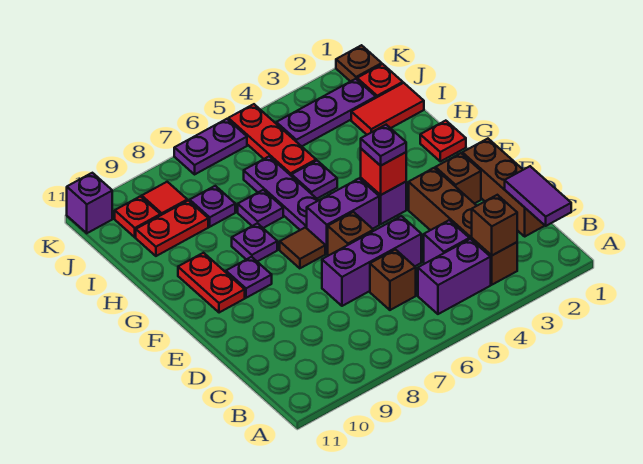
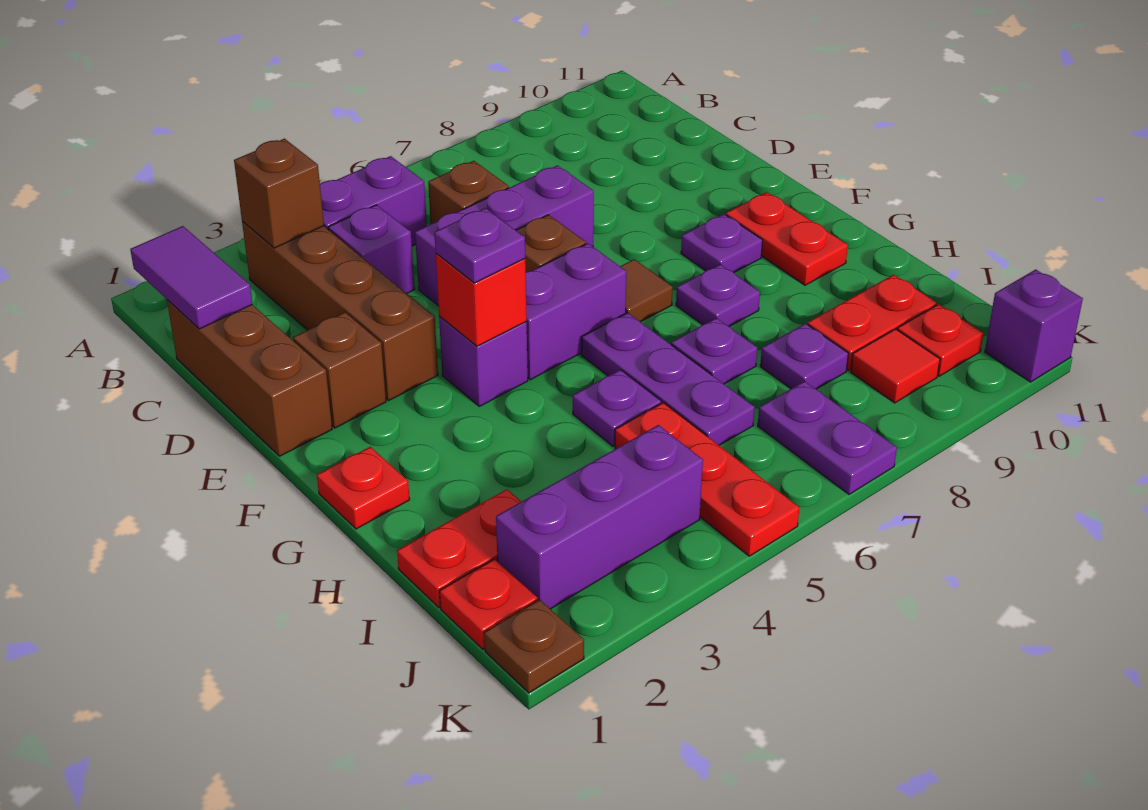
red tile I1:I2 level 1 -> red plate I1:I2 level 1
purple plate J2:J4 level 1 -> purple brick J2:J4 level 1
purple plate K6:K7 level 1 -> purple plate J7:K7 level 1

